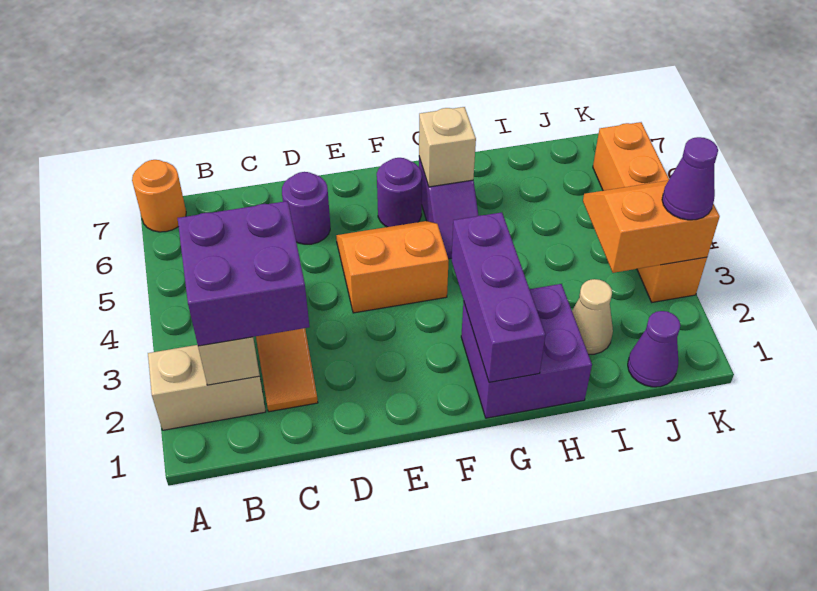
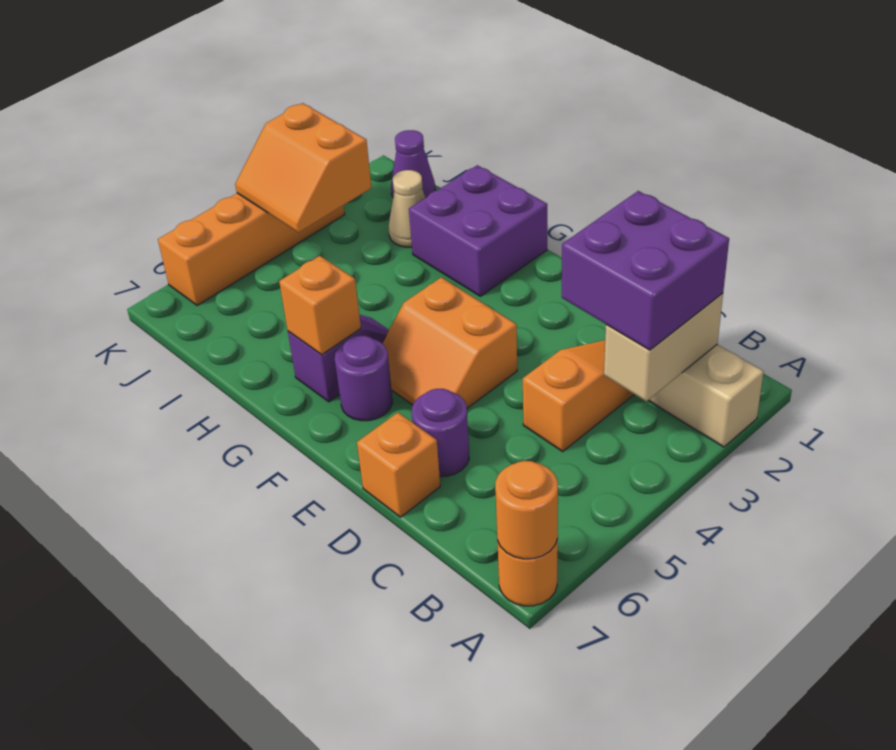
none -> orange round brick A7 level 2
none -> orange brick D7 level 1
purple brick G1:G3 level 2 -> none
tan brick G6 level 2 -> orange brick G6 level 2
purple cone K3 level 3 -> none

